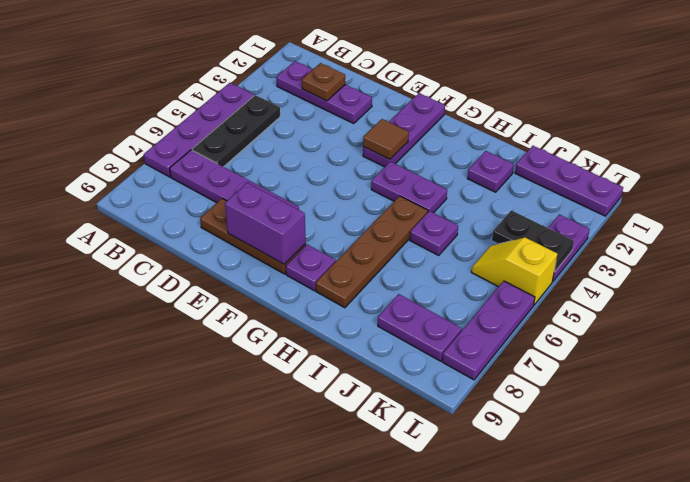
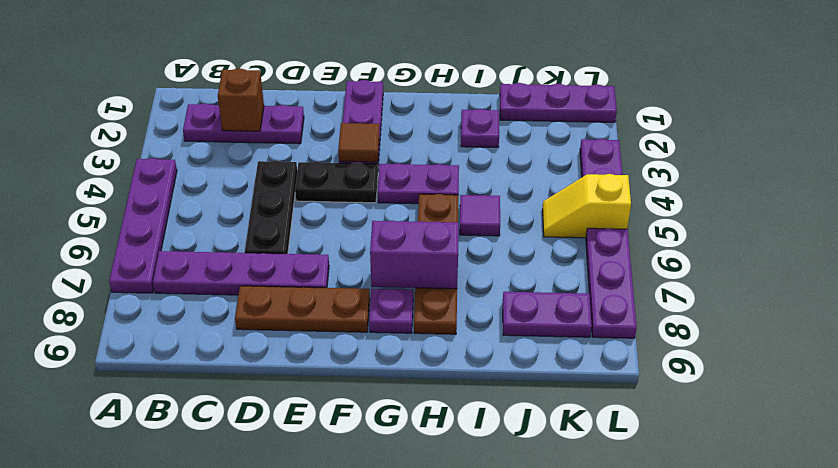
black plate B4:B6 level 1 -> black plate D4:D6 level 1
brown plate C2 level 2 -> brown brick C2 level 2
purple brick E8:F8 level 2 -> purple brick G7:H7 level 2
purple plate I5 level 1 -> purple tile I5 level 1
black plate K4:L4 level 2 -> black plate E4:F4 level 1

